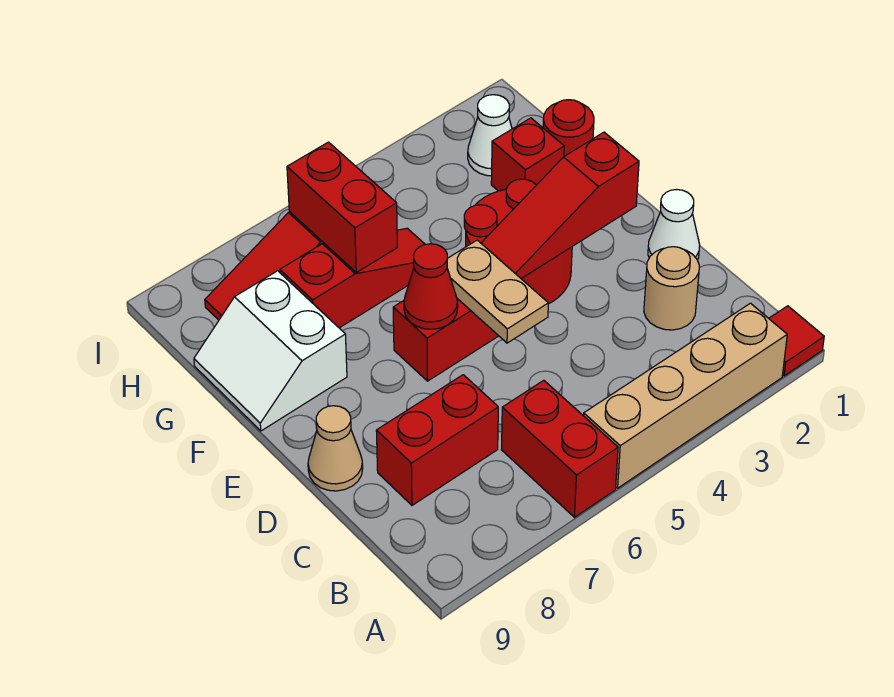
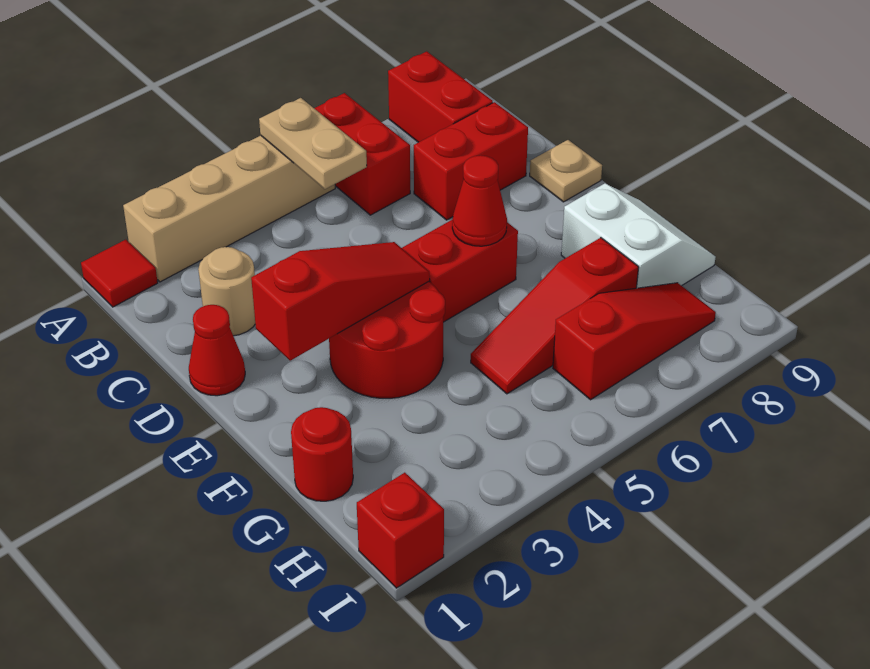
white cone D1 level 1 -> red cone D1 level 1
tan plate D5:E5 level 2 -> tan plate A5:B5 level 2
tan cone D9 level 1 -> tan plate D9 level 1
red brick G2 level 1 -> red brick I1 level 1
red brick G6:H6 level 2 -> red brick A8:B8 level 1
white cone H2 level 1 -> none

